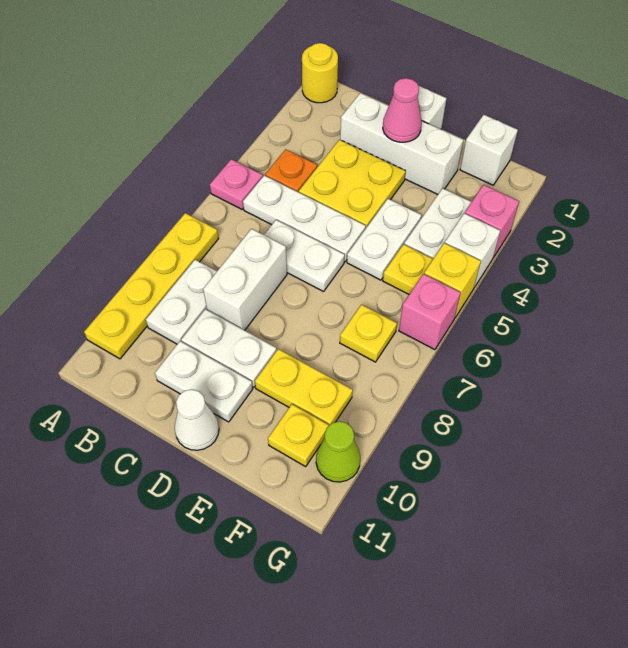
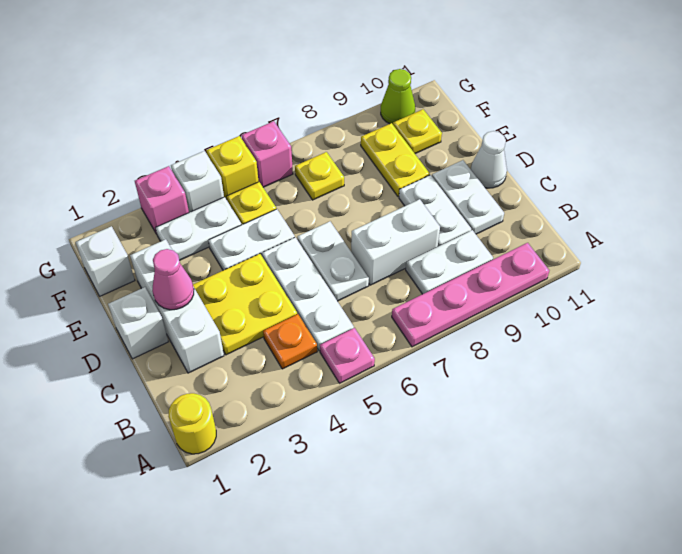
yellow plate A7:A10 level 1 -> pink plate A7:A10 level 1

